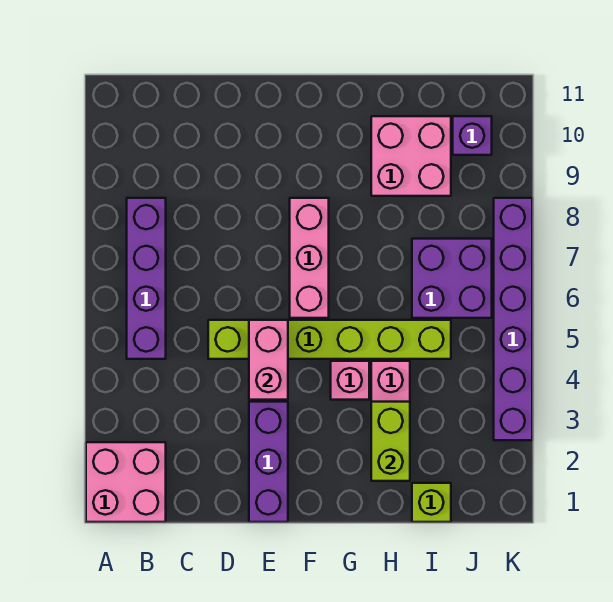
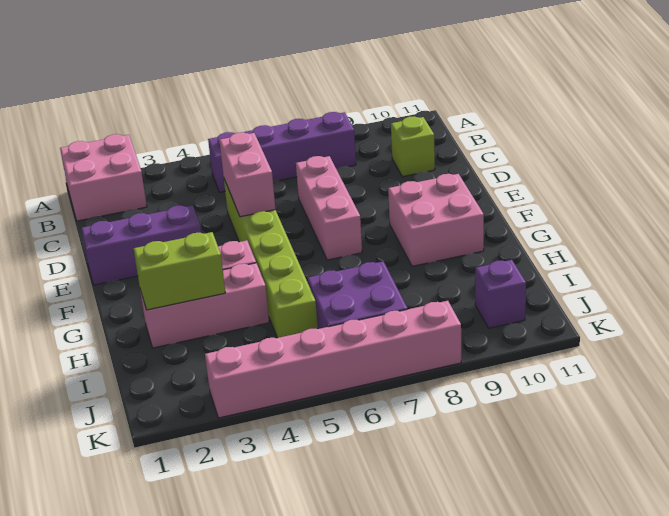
pink brick E4:E5 level 2 -> pink brick D5:E5 level 2
pink brick F6:F8 level 1 -> pink brick D7:F7 level 1
pink brick H9:I10 level 1 -> pink brick F9:G10 level 1
lime brick I1 level 1 -> lime brick C10 level 1
purple brick K3:K8 level 1 -> pink brick K3:K8 level 1

